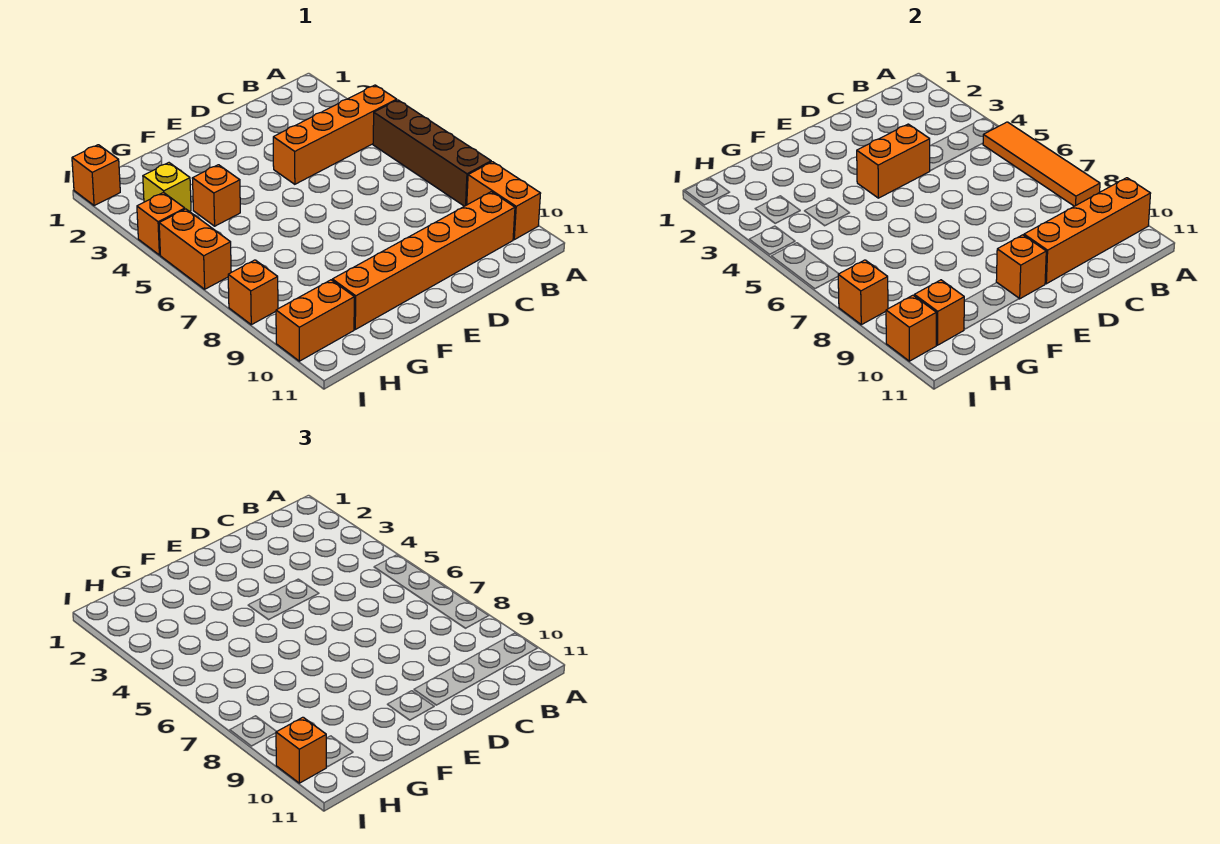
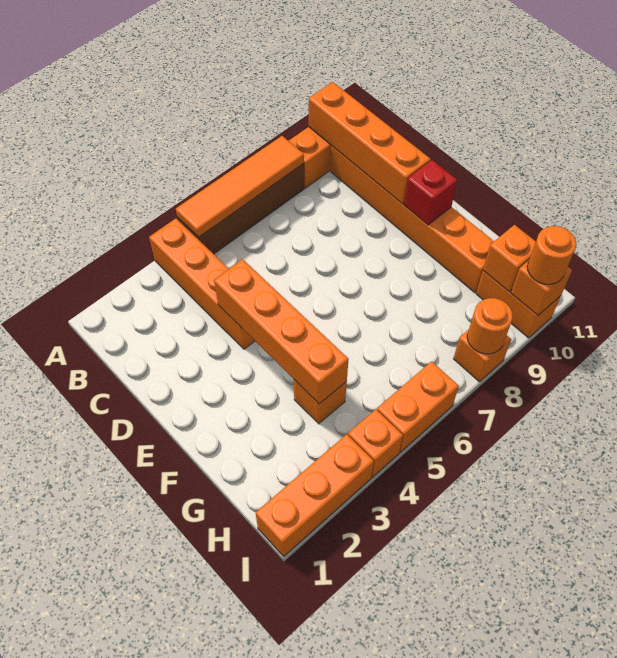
orange brick D4:E4 level 2 -> orange brick D4:G4 level 2
orange brick E10 level 2 -> red brick E10 level 2
yellow brick H3 level 1 -> none
orange brick I1 level 1 -> orange brick I1:I3 level 1
orange brick I8 level 2 -> orange round brick I8 level 2
orange brick I10 level 3 -> orange round brick I10 level 3

